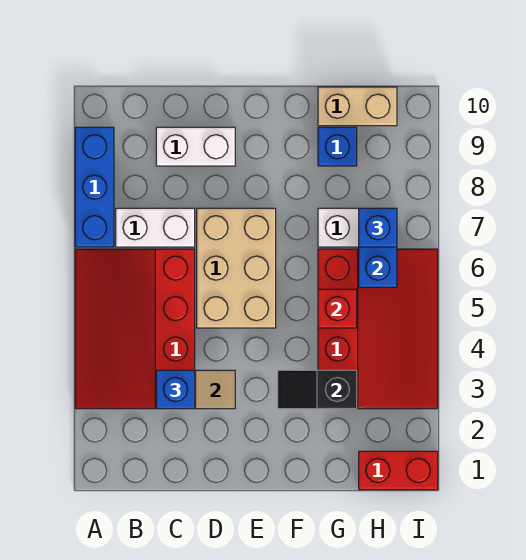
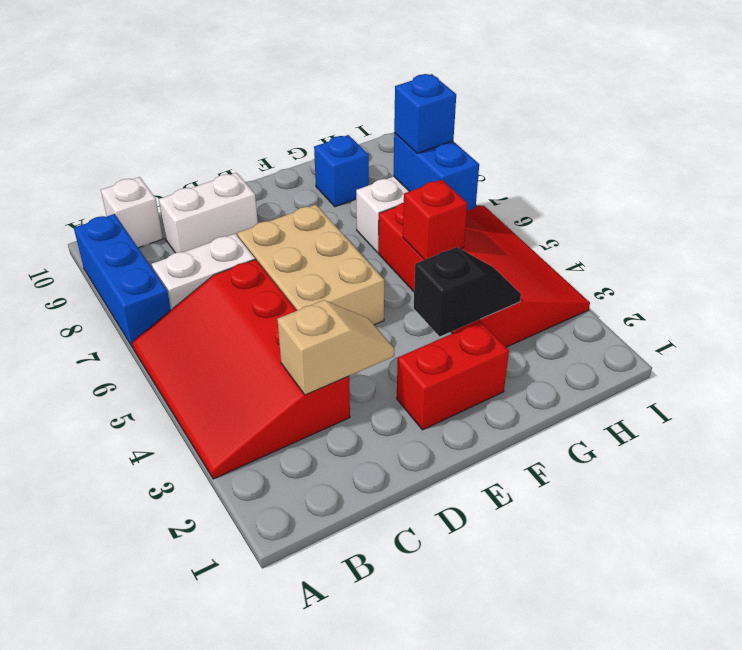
none -> white brick B10 level 1
blue brick C3 level 3 -> none
black slope F3:G3 level 2 top G -> black slope F3:G3 level 2 top F
tan brick G10:H10 level 1 -> none
red brick H1:I1 level 1 -> red brick E2:F2 level 1

